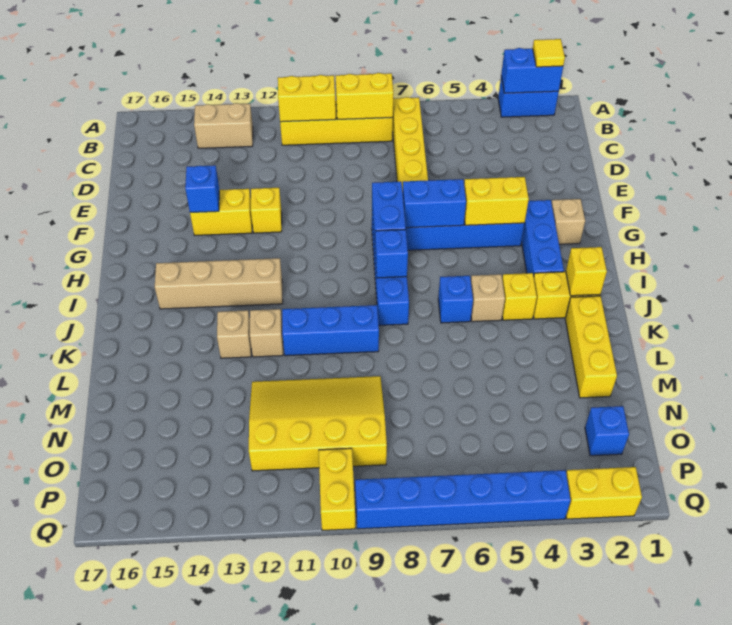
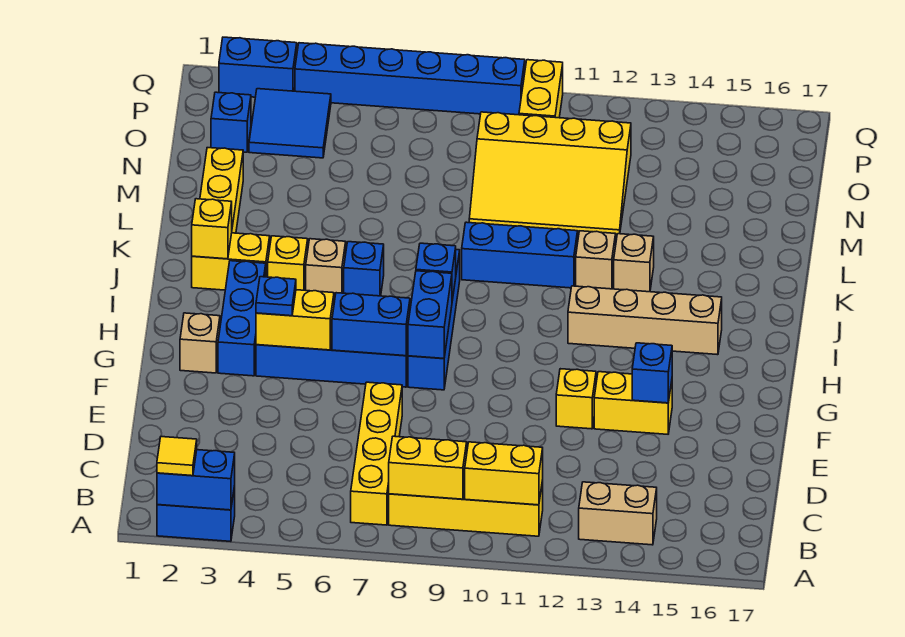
none -> blue plate G4 level 3
none -> blue tile O3:P4 level 1
yellow brick Q2:Q3 level 1 -> blue brick Q2:Q3 level 1

